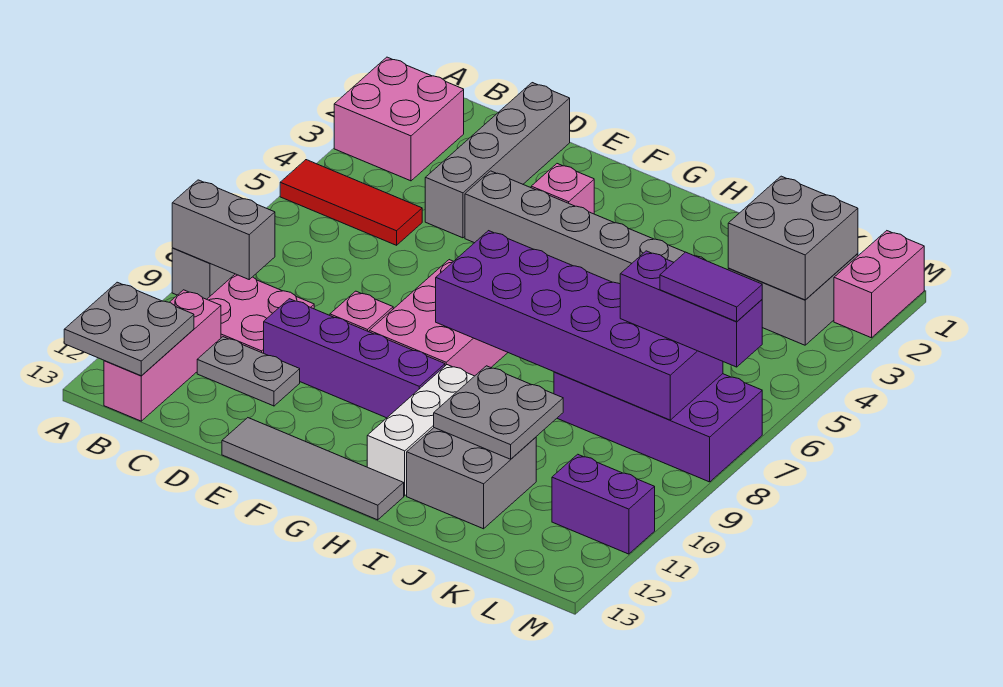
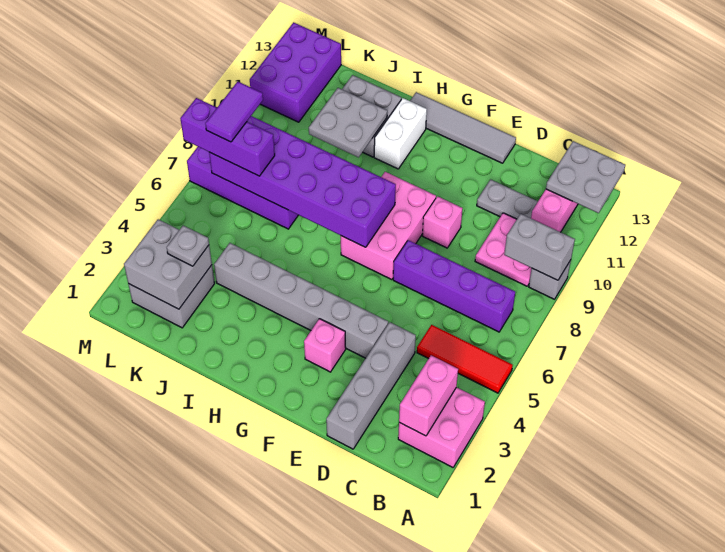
purple brick D10:G10 level 1 -> purple brick B7:E7 level 1
white brick H10:H12 level 1 -> white brick H11:H12 level 1
none -> grey plate K3 level 3
purple tile L7:M7 level 4 -> purple tile L7:L8 level 4
purple brick L11:M11 level 1 -> purple brick L11:M13 level 1
pink brick M1:M2 level 1 -> pink brick B2:B3 level 2

